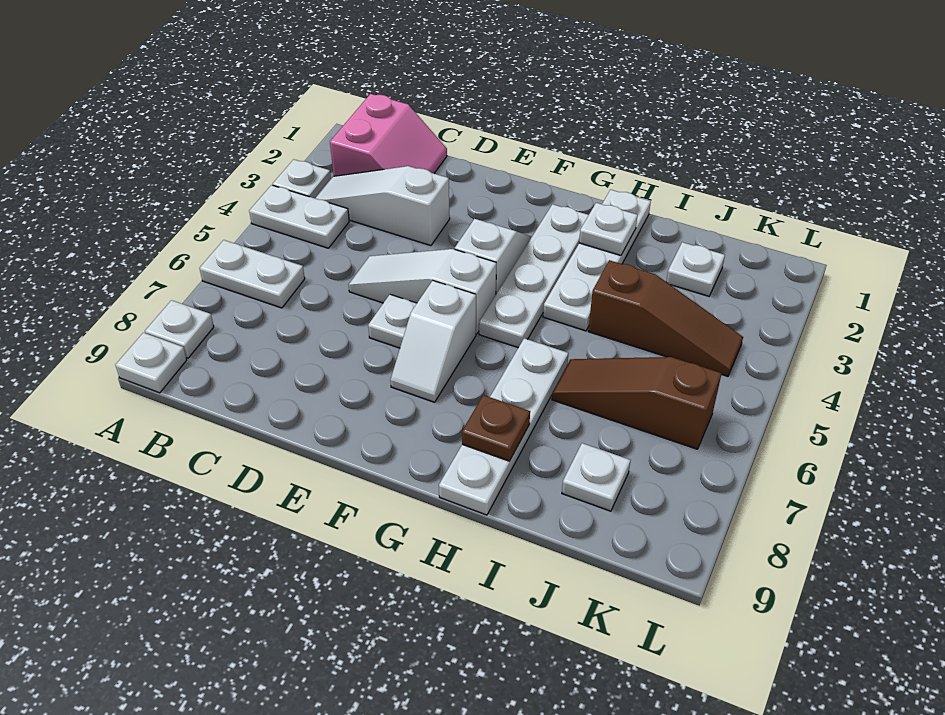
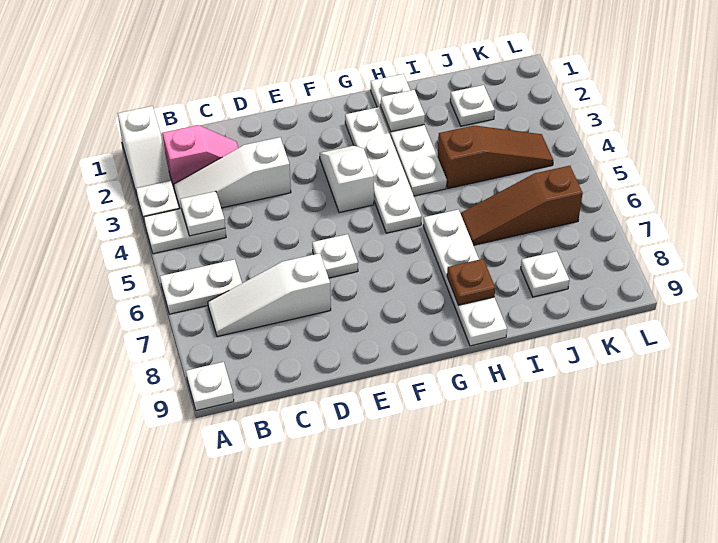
white plate A8 level 1 -> white plate B4 level 2
pink slope B1:C2 level 1 top B -> pink slope B2:C2 level 1 top B
white slope D5:F5 level 1 top F -> white slope B7:D7 level 1 top D
white slope F6:F7 level 1 top 6 -> white slope A1:A2 level 1 top 1

